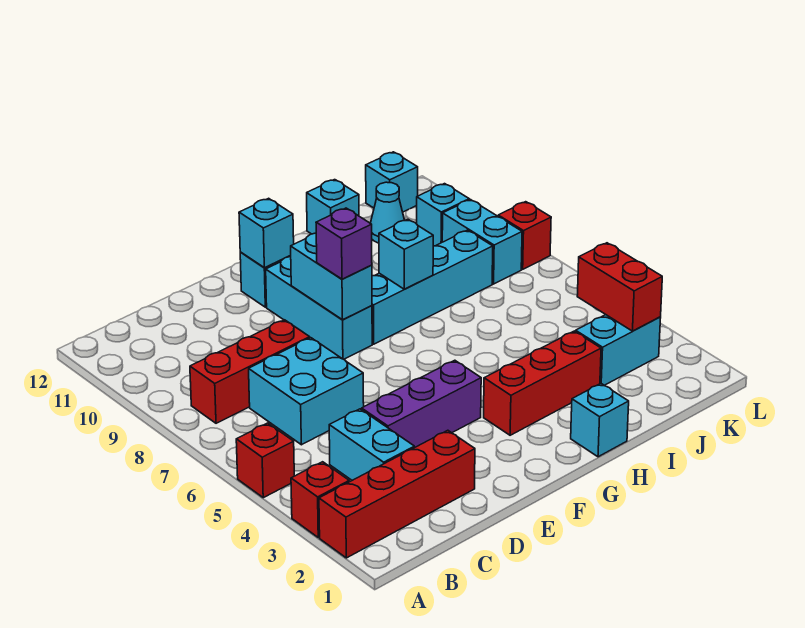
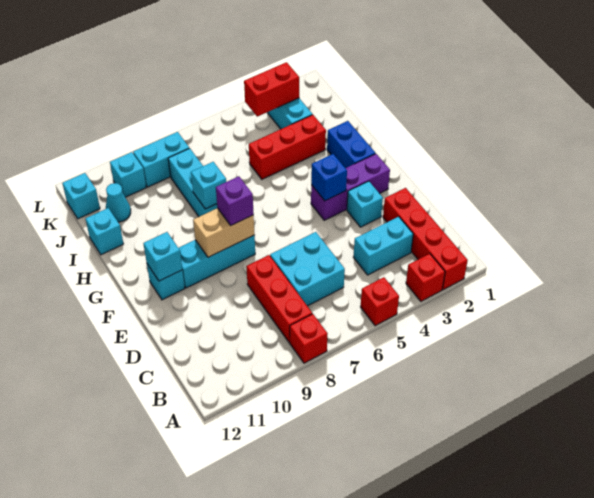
purple brick D4:F4 level 1 -> purple brick F2:F4 level 1
none -> blue brick F4 level 2
cyan brick F8:F9 level 2 -> tan brick F8:F9 level 2
none -> blue brick G2:H2 level 1
red brick G3:I3 level 1 -> red brick I3:I5 level 1
cyan brick H1 level 1 -> cyan brick E3 level 1
red brick L8 level 1 -> red brick A8 level 1

